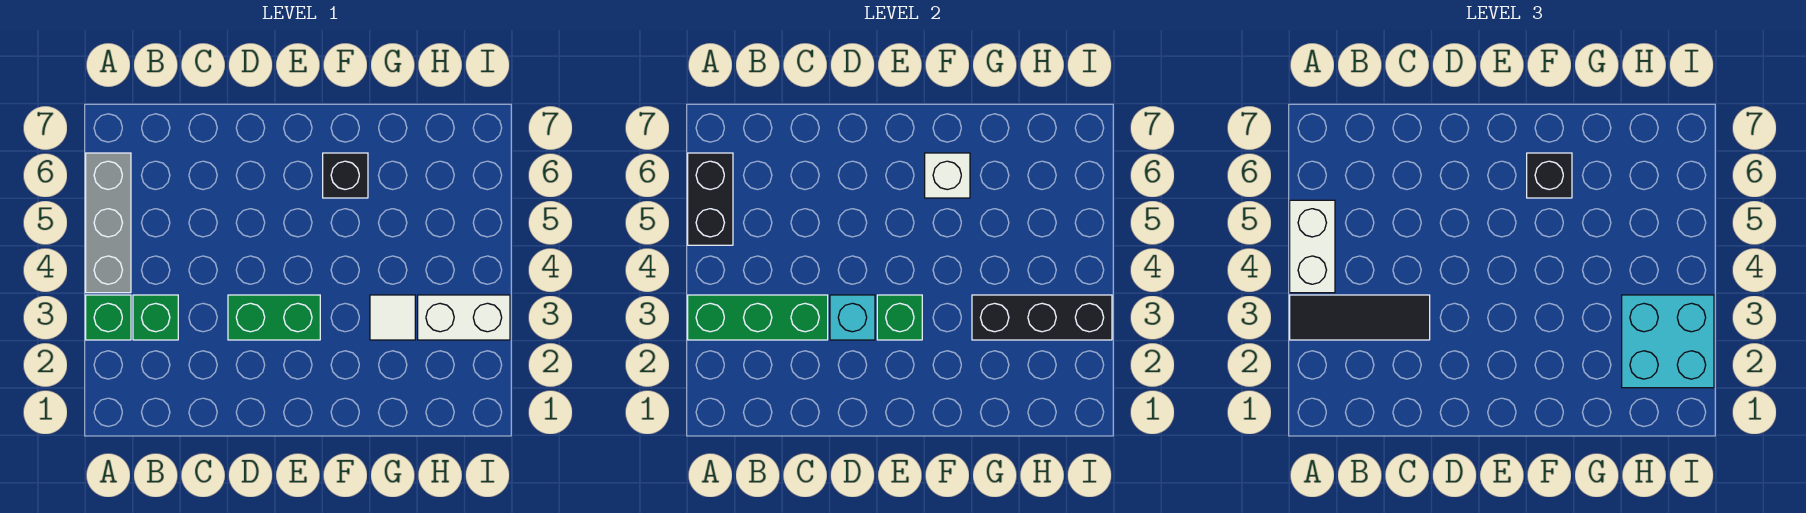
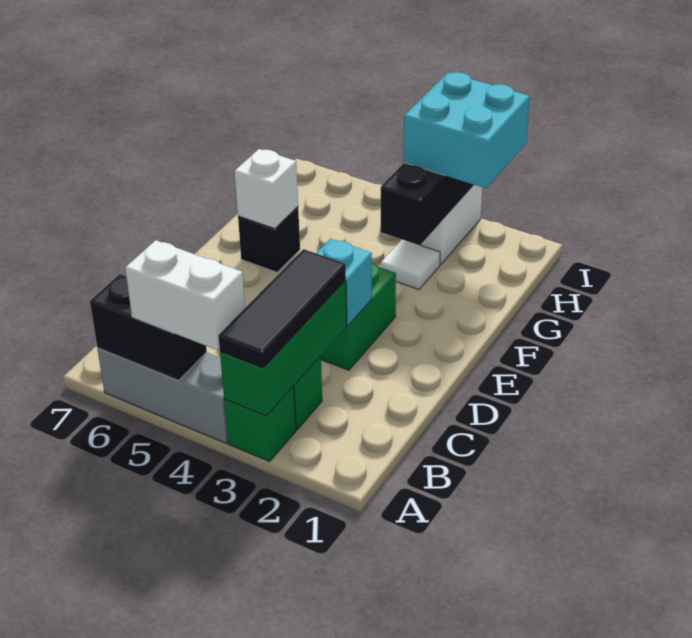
green brick E3 level 2 -> none
black brick F6 level 3 -> none

